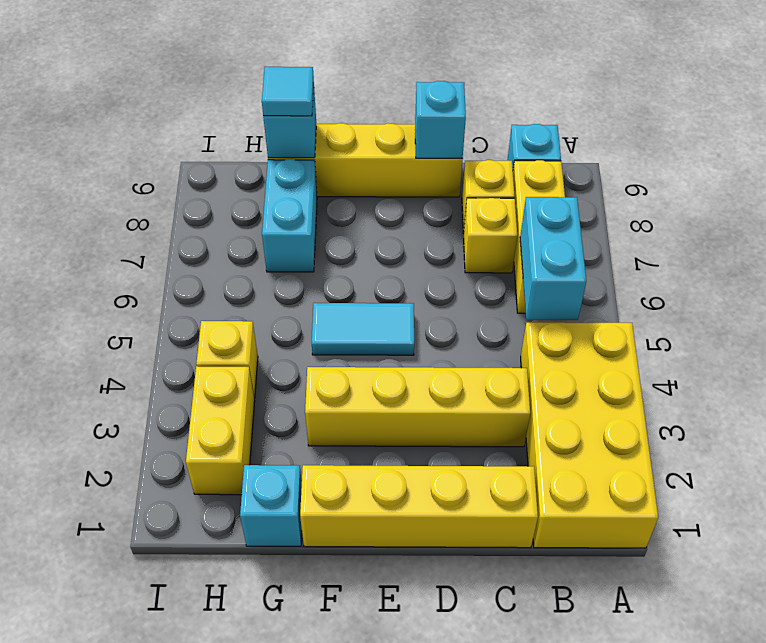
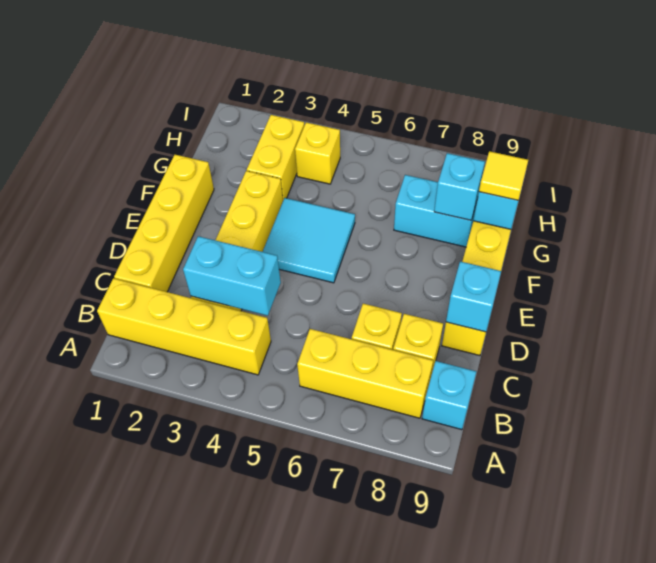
yellow brick A1:B4 level 1 -> yellow brick B1:B4 level 1
cyan brick B5:B6 level 2 -> cyan brick C3:C4 level 2
cyan tile E5:F5 level 1 -> cyan tile E4:F5 level 1
cyan brick G1 level 1 -> cyan brick G8 level 2
cyan tile G9 level 3 -> yellow tile G9 level 3
yellow brick H2:H3 level 1 -> yellow brick G3:H3 level 1

